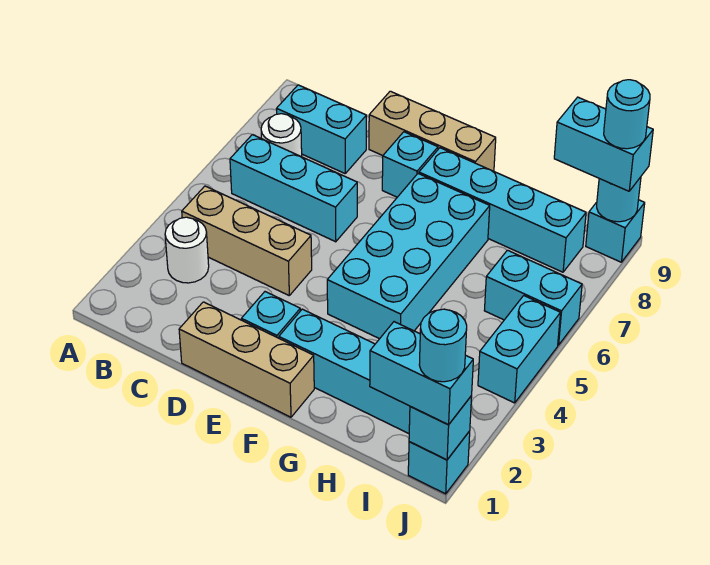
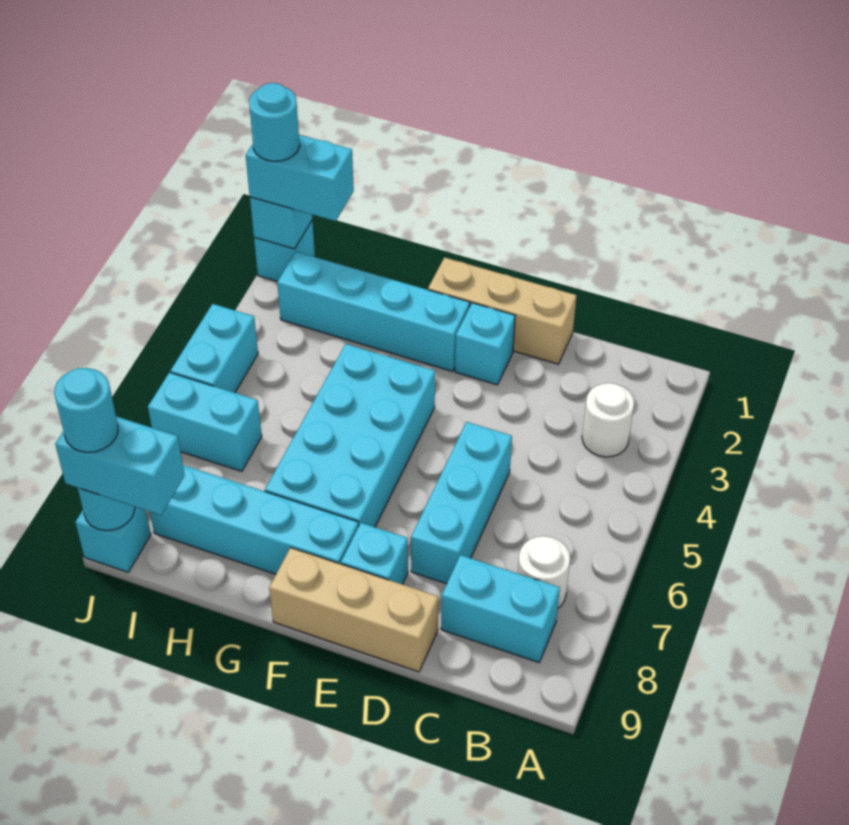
tan brick B4:D4 level 1 -> none
cyan brick B6:D6 level 1 -> cyan brick D5:D7 level 1

